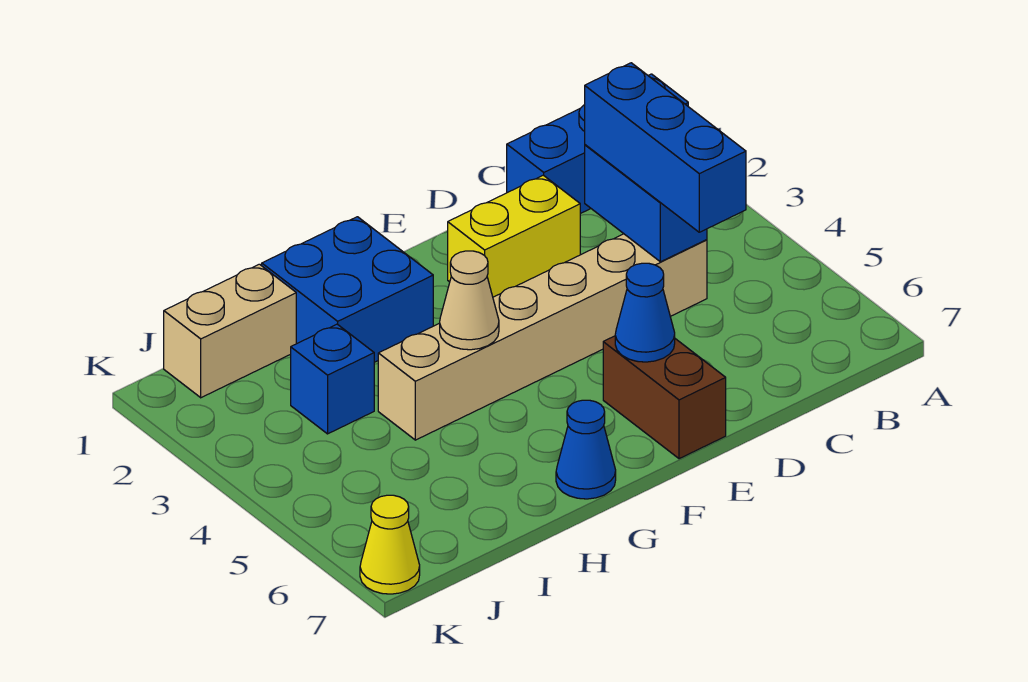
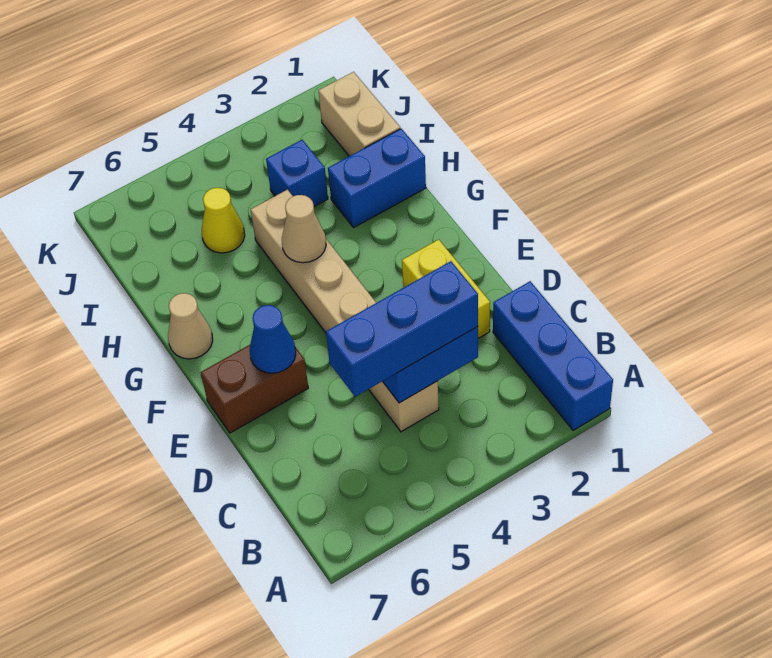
blue brick G1:H2 level 1 -> blue brick H1:H2 level 1
blue cone G7 level 1 -> tan cone G7 level 1
yellow cone K7 level 1 -> yellow cone I5 level 1

